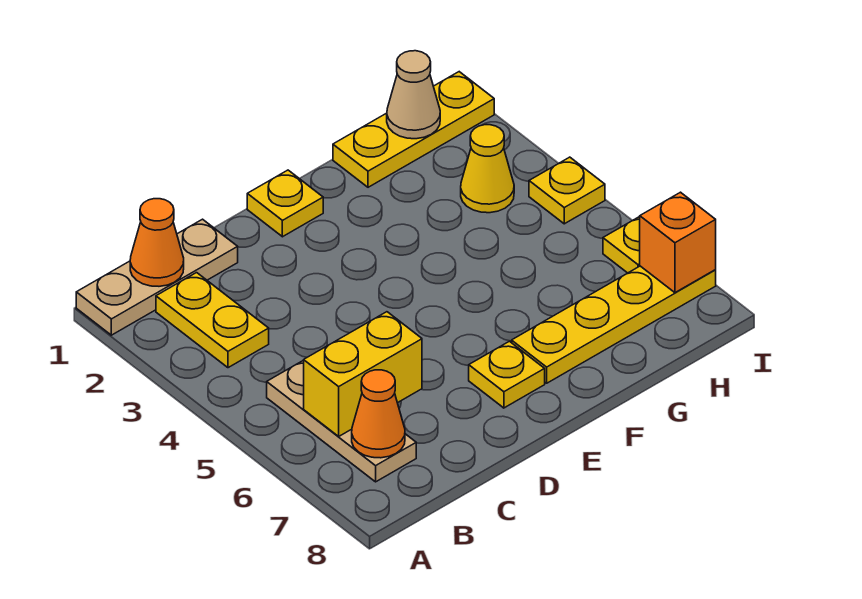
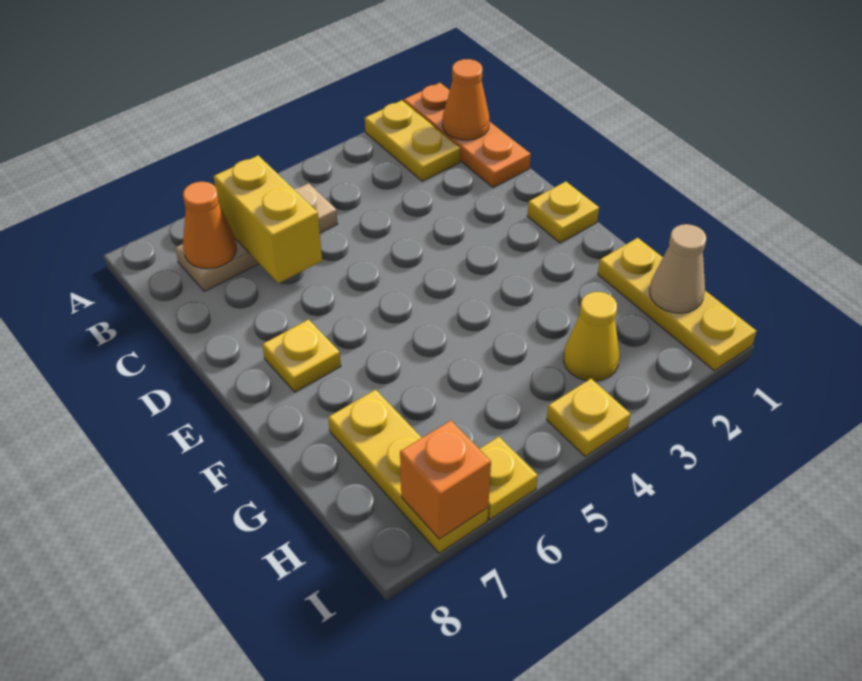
tan plate A1:C1 level 1 -> orange plate A1:C1 level 1
yellow plate B2:B3 level 1 -> yellow plate A2:B2 level 1
yellow plate F7:I7 level 1 -> yellow plate G7:I7 level 1

